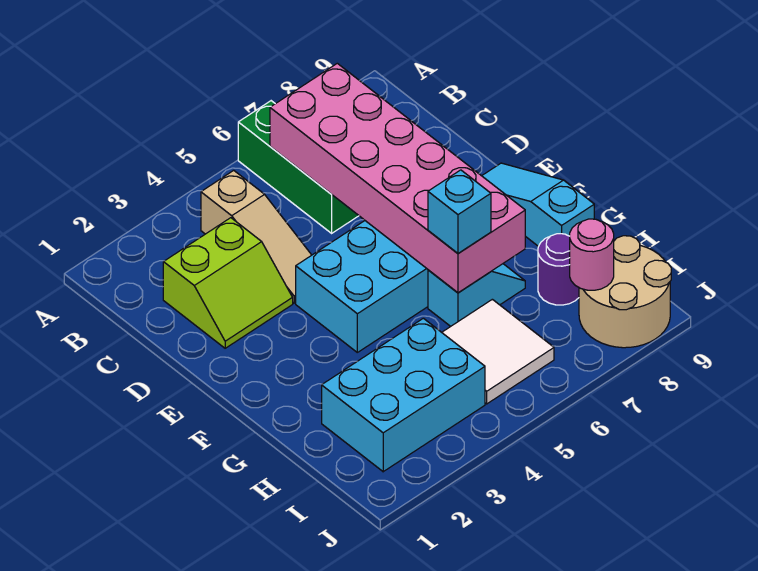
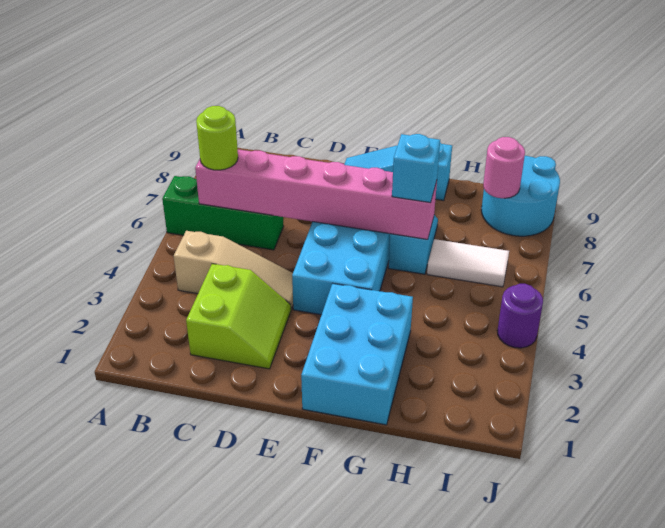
pink brick B6:G7 level 2 -> pink brick B6:G6 level 2
none -> lime round brick B6 level 3
cyan brick H2:I4 level 1 -> cyan brick F1:G3 level 1
white tile H5:I6 level 1 -> white tile H6:I6 level 1
purple round brick H8 level 1 -> purple round brick J4 level 1
tan round brick I8:J9 level 1 -> cyan round brick I8:J9 level 1

